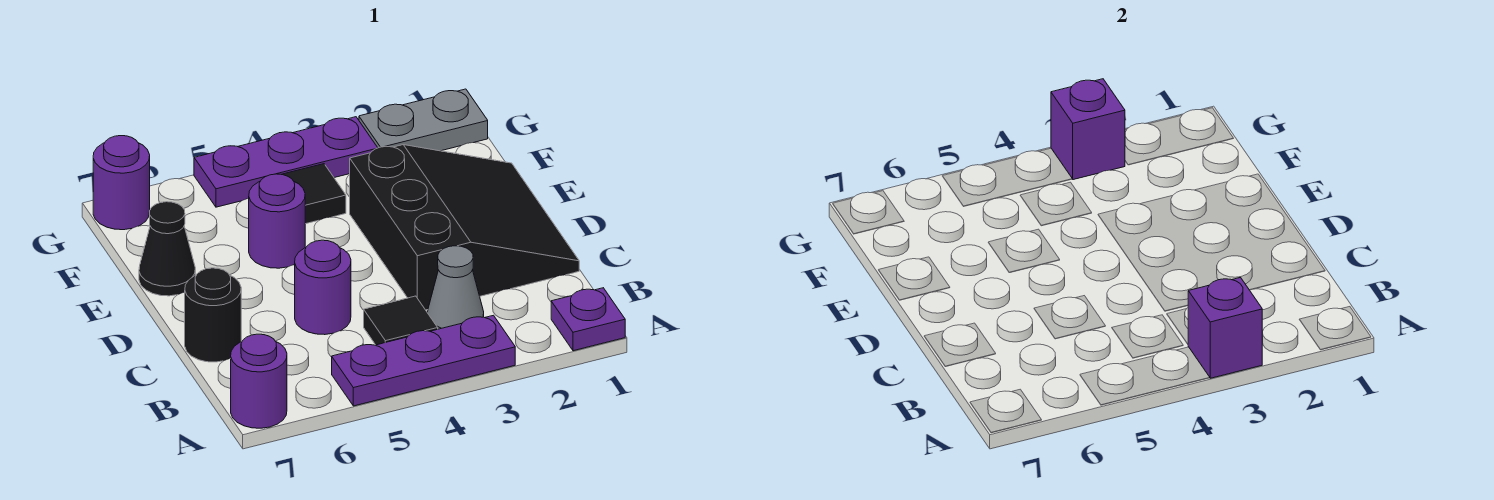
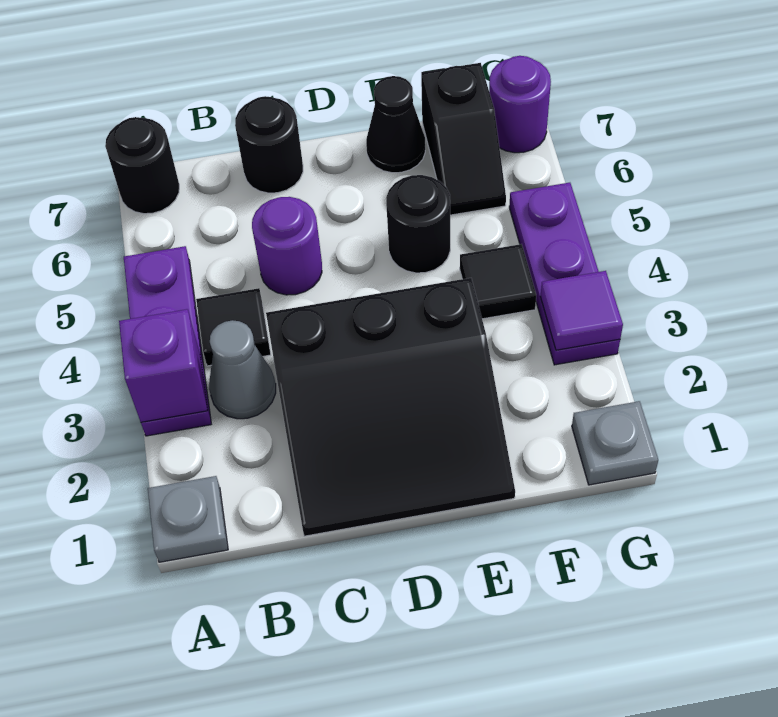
purple plate A1 level 1 -> grey plate A1 level 1
purple round brick A7 level 1 -> black round brick A7 level 1
purple round brick E5 level 1 -> black round brick E5 level 1
none -> black slope F6:F7 level 1 top 7
grey plate G1:G2 level 1 -> grey plate G1 level 1
purple brick G3 level 2 -> purple tile G3 level 2

